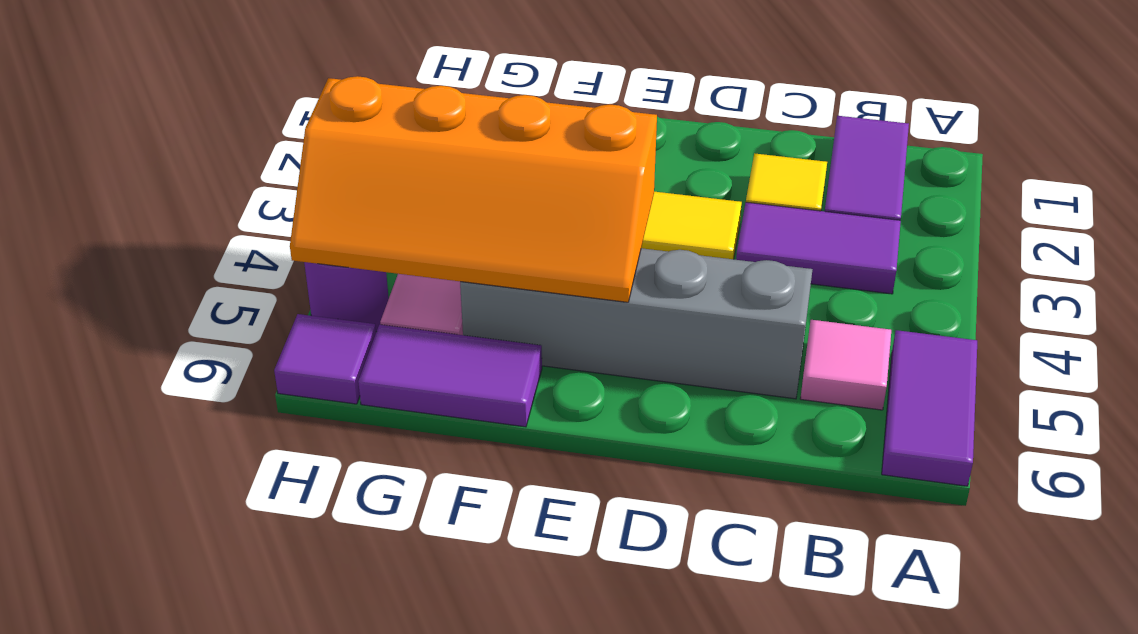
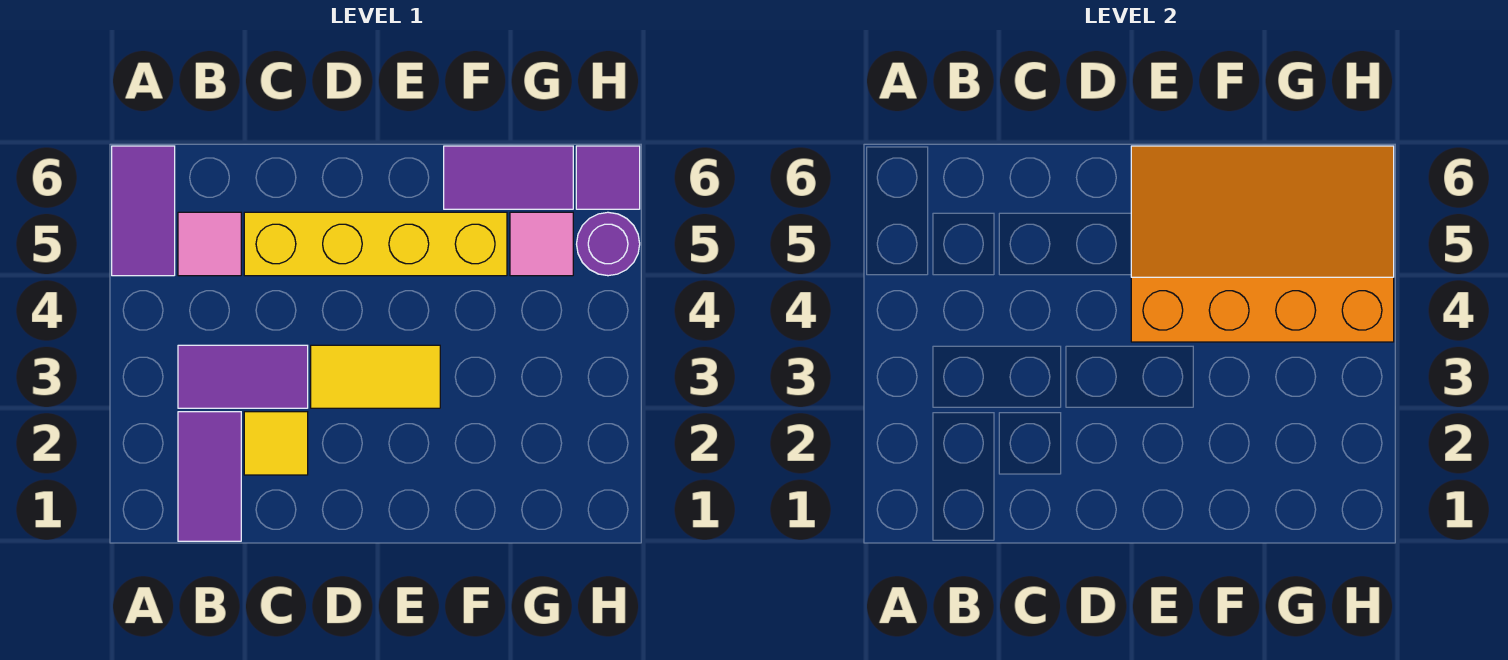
grey brick C5:F5 level 1 -> yellow brick C5:F5 level 1
orange slope E4:H5 level 2 top 4 -> orange slope E4:H6 level 2 top 4

